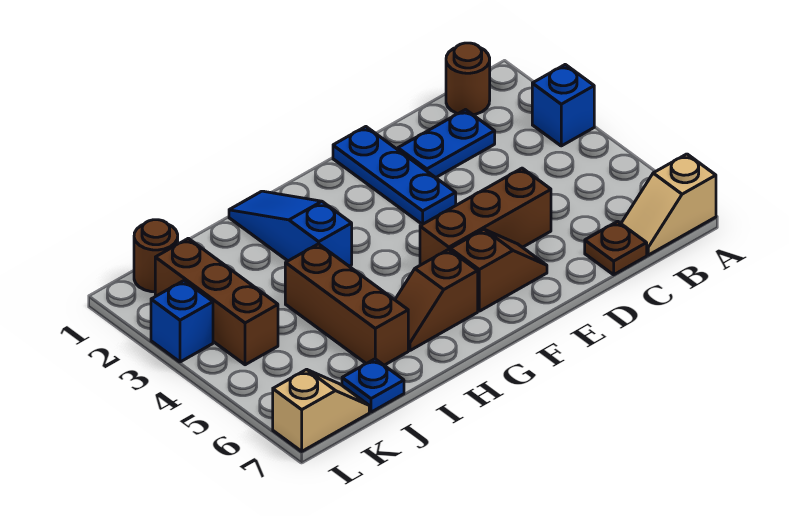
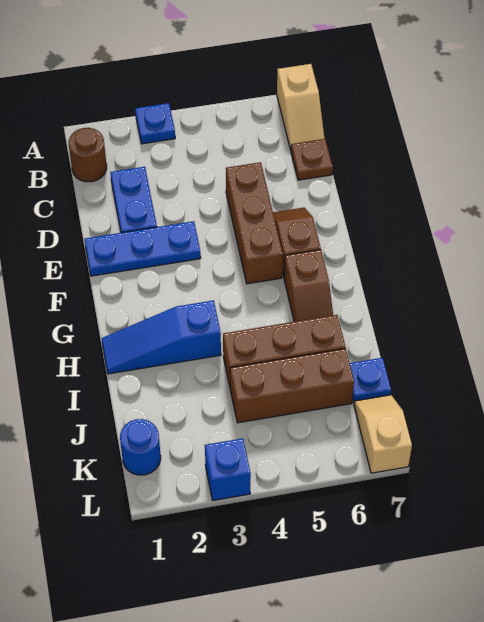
blue brick A3 level 1 -> blue plate A3 level 1
brown round brick K1 level 1 -> blue round brick K1 level 1
brown brick K2:K4 level 1 -> brown brick J4:J6 level 1

